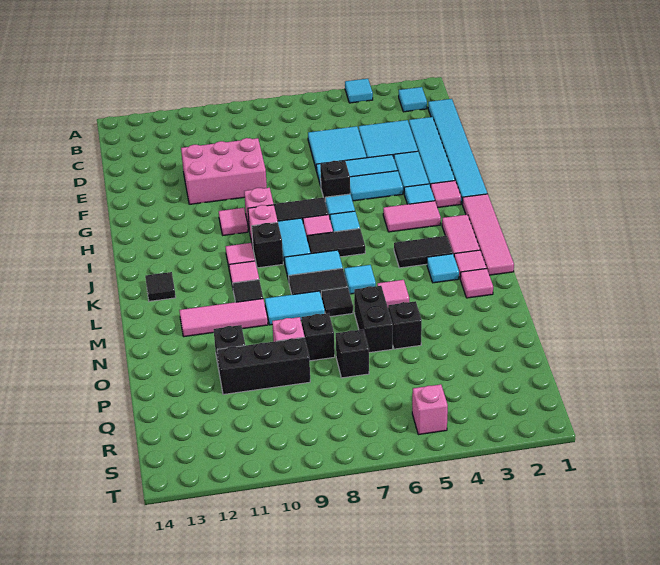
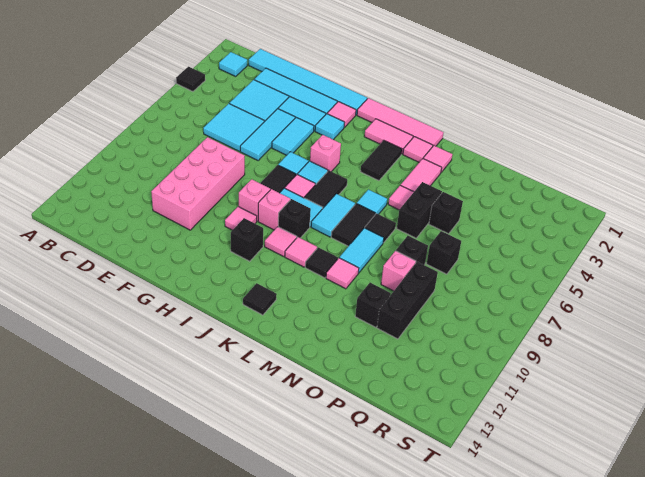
cyan tile A4 level 1 -> black tile A4 level 1
pink brick E9:F11 level 1 -> pink brick E8:F11 level 1
black brick G6 level 1 -> black brick I11 level 1
pink tile I3:I4 level 1 -> pink tile M3:M4 level 1
cyan tile L3 level 1 -> none
pink tile M10:M12 level 1 -> pink tile M10 level 1
black brick N6:O6 level 1 -> black brick N5:N6 level 1
pink brick S5 level 1 -> pink brick I5 level 1

